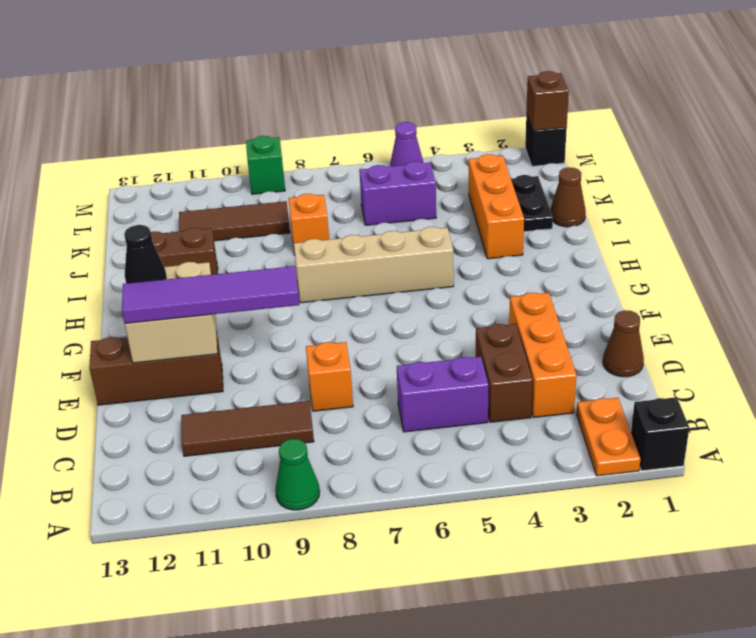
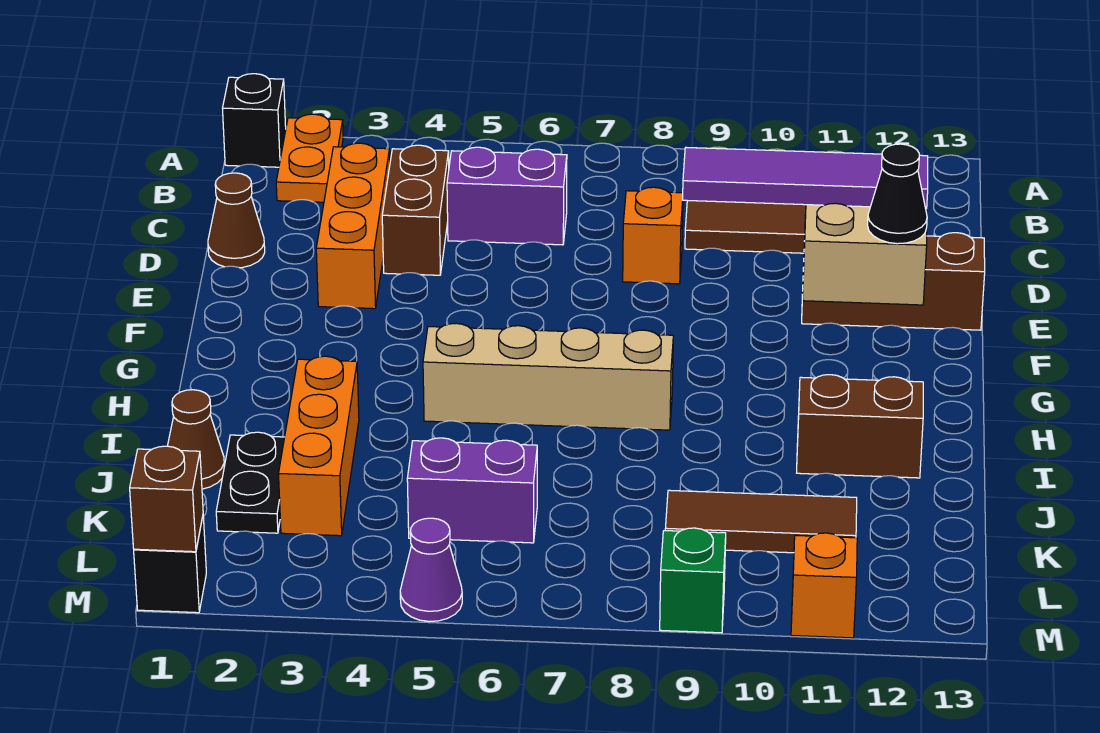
green cone A9 level 1 -> none
orange brick J8 level 1 -> orange brick M11 level 1

